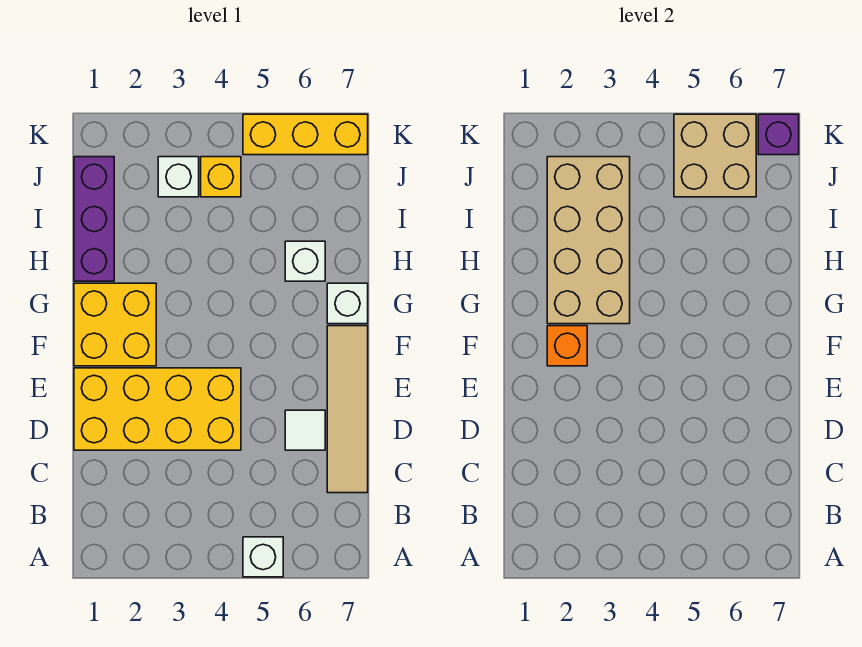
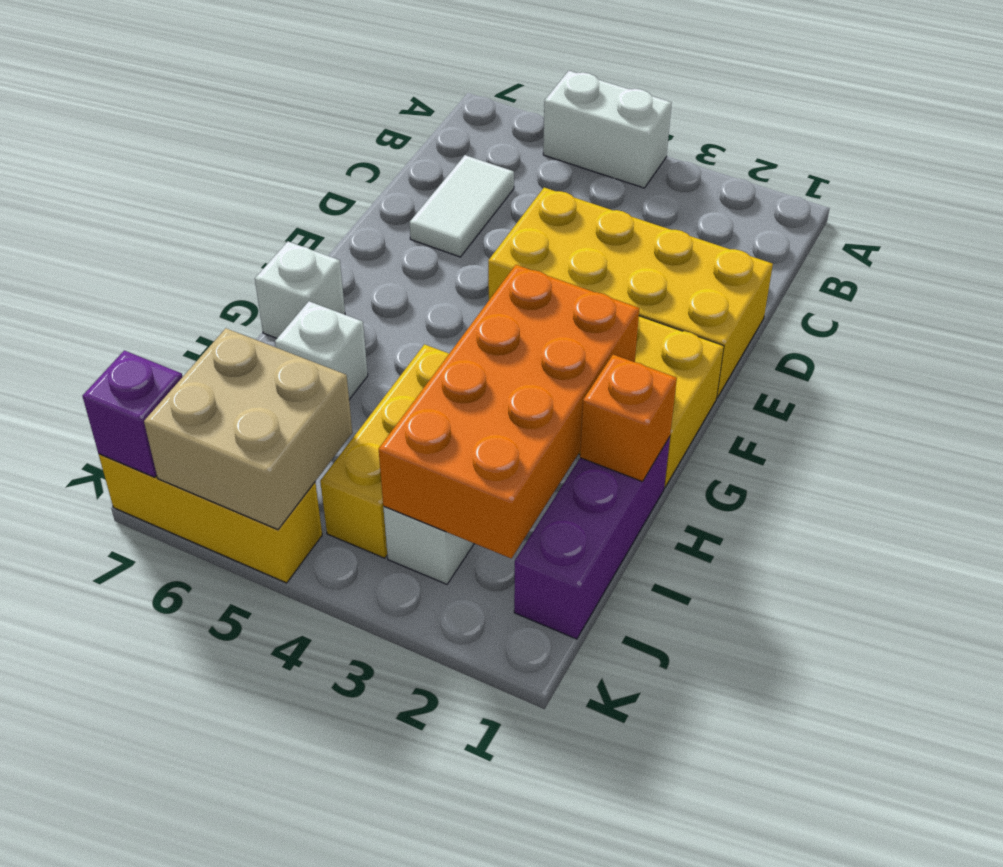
white brick A5 level 1 -> white brick A4:A5 level 1
tan tile C7:F7 level 1 -> none
white tile D6 level 1 -> white tile C6:D6 level 1
orange brick F2 level 2 -> orange brick H1 level 2
tan brick G2:J3 level 2 -> orange brick G2:J3 level 2
yellow brick J4 level 1 -> yellow brick H4:J4 level 1

